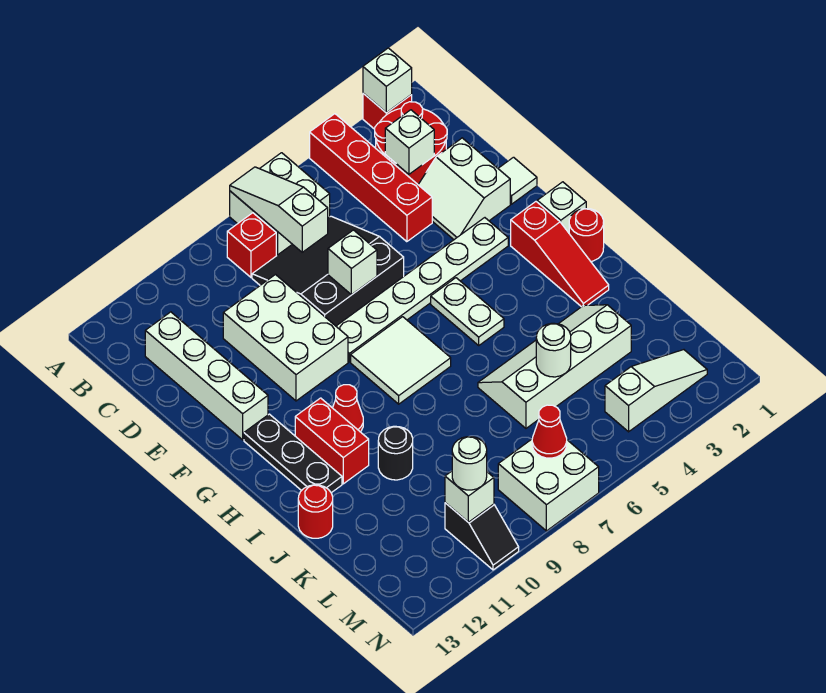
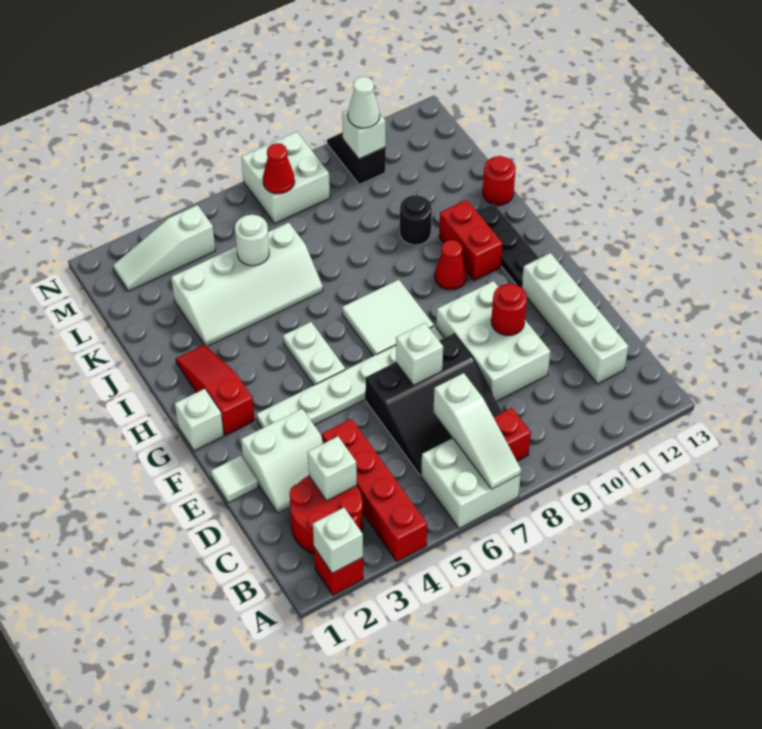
white slope D2:E3 level 1 top 2 -> white slope D2:E3 level 1 top E
red round brick H1 level 1 -> red round brick E10 level 2
white round brick M10 level 3 -> white cone M10 level 3

